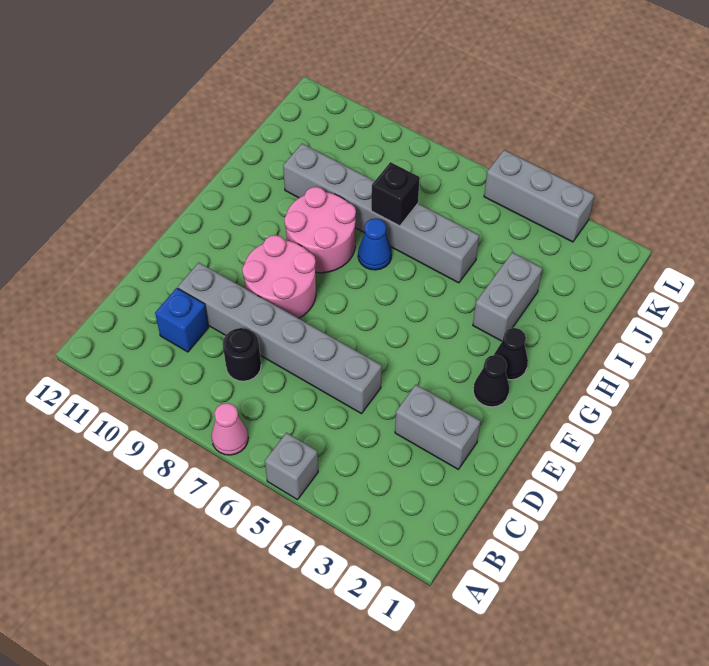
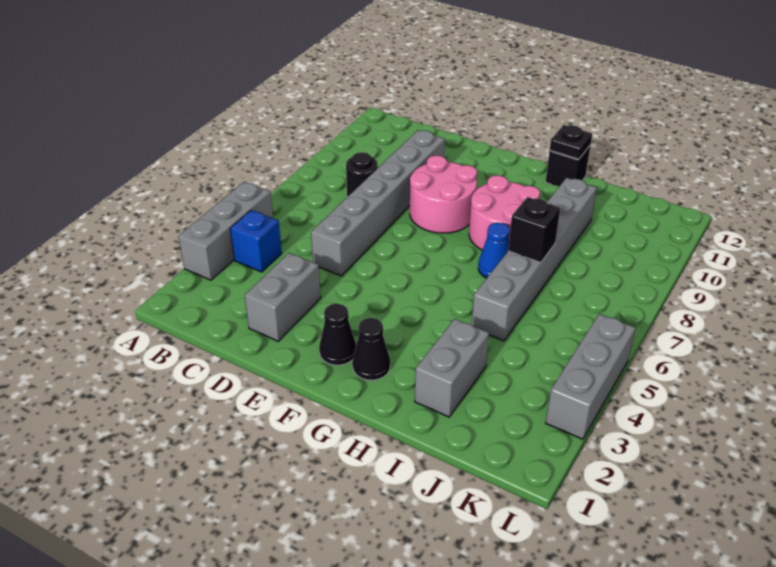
grey brick A5 level 1 -> grey brick A3:A5 level 1
pink cone A7 level 1 -> none
blue brick C10 level 1 -> blue brick B4 level 1
grey brick H3:I3 level 1 -> grey brick I2:I3 level 1
none -> black brick H12 level 1
none -> black plate H12 level 2

